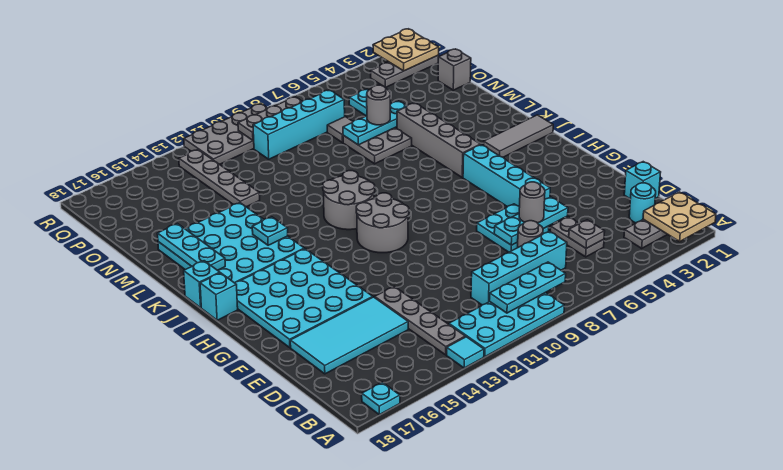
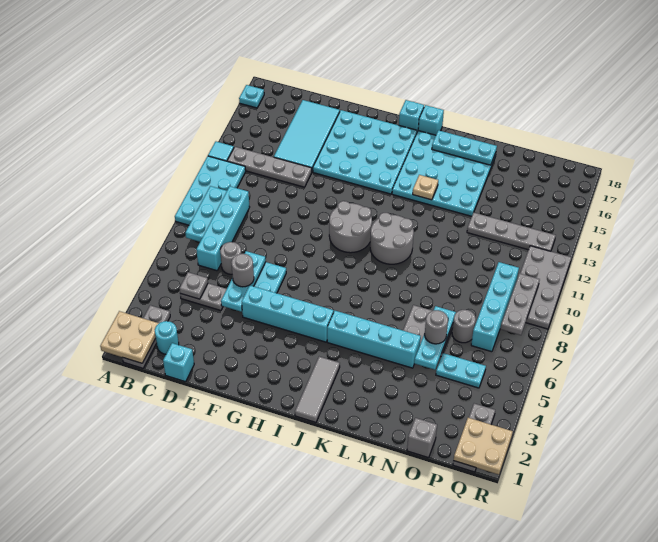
grey brick J5:M5 level 1 -> cyan brick J5:M5 level 1
cyan plate K14 level 2 -> tan plate K14 level 2
grey tile O7 level 1 -> grey round brick O7 level 1

